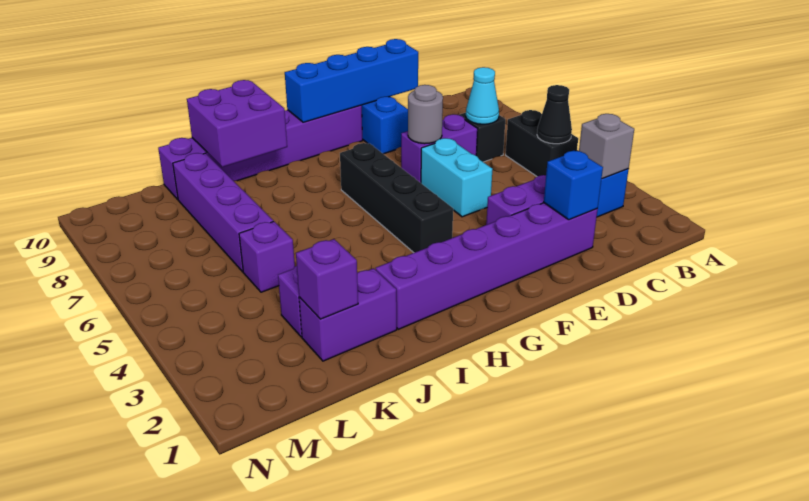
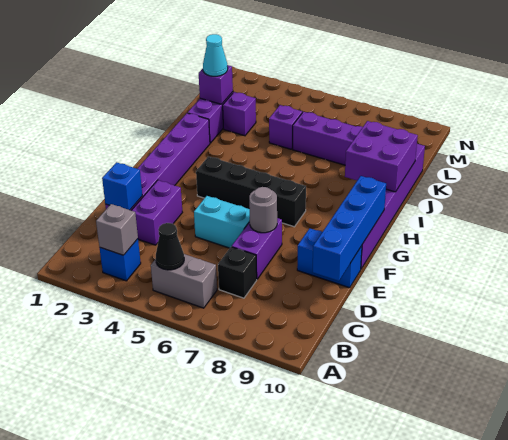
black brick B5:B6 level 1 -> grey brick B5:B6 level 1
cyan cone C7 level 2 -> cyan cone K2 level 3

